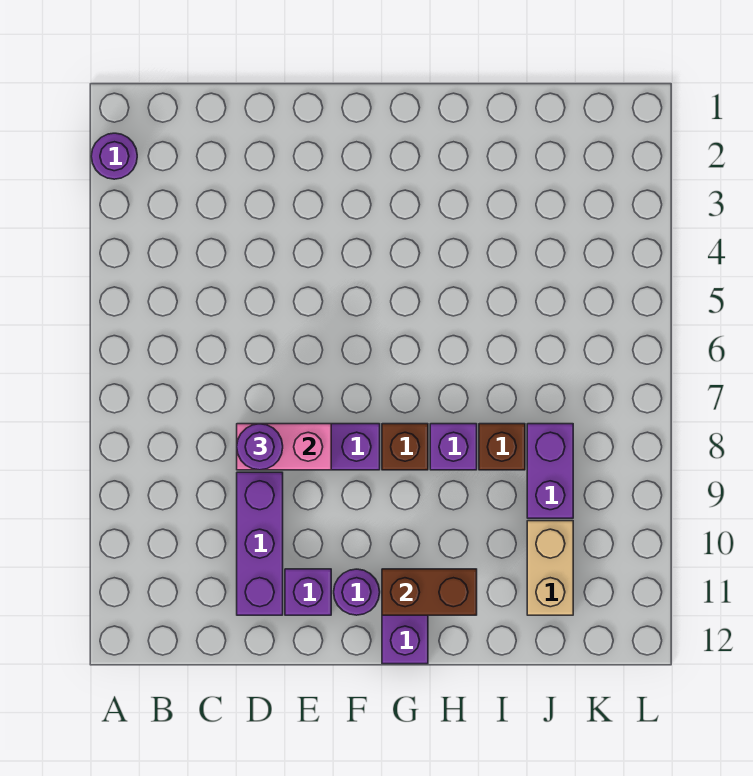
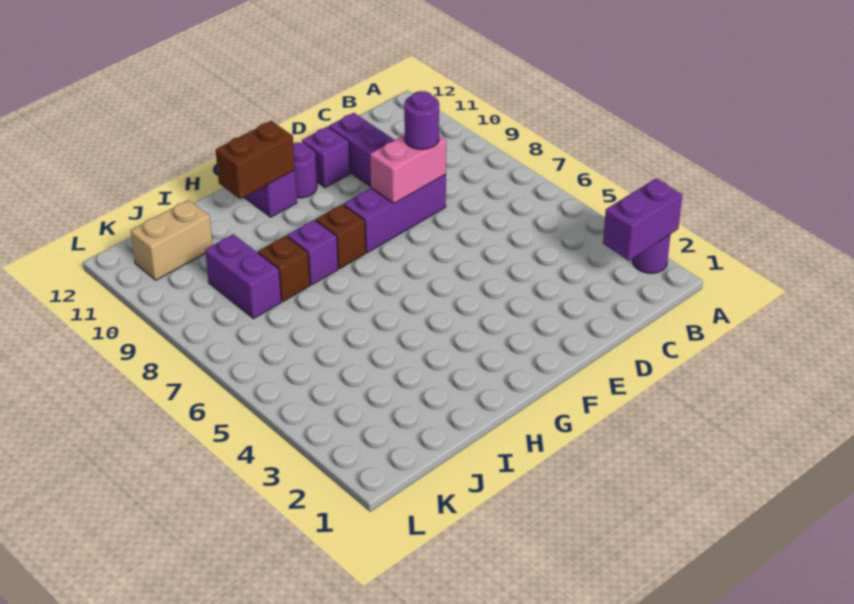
none -> purple brick A2:B2 level 2
tan brick J10:J11 level 1 -> tan brick J11:K11 level 1

